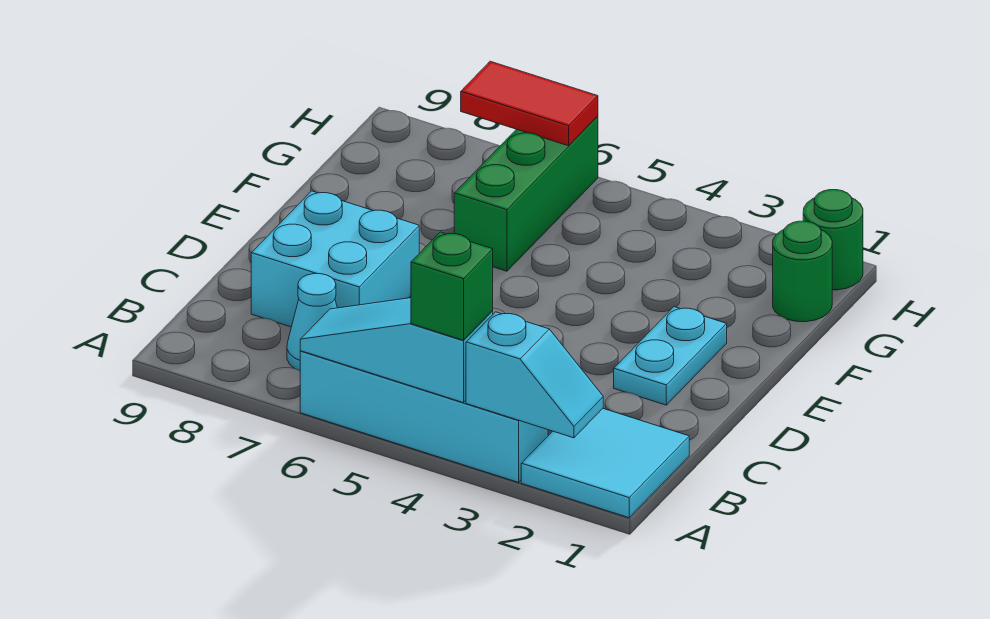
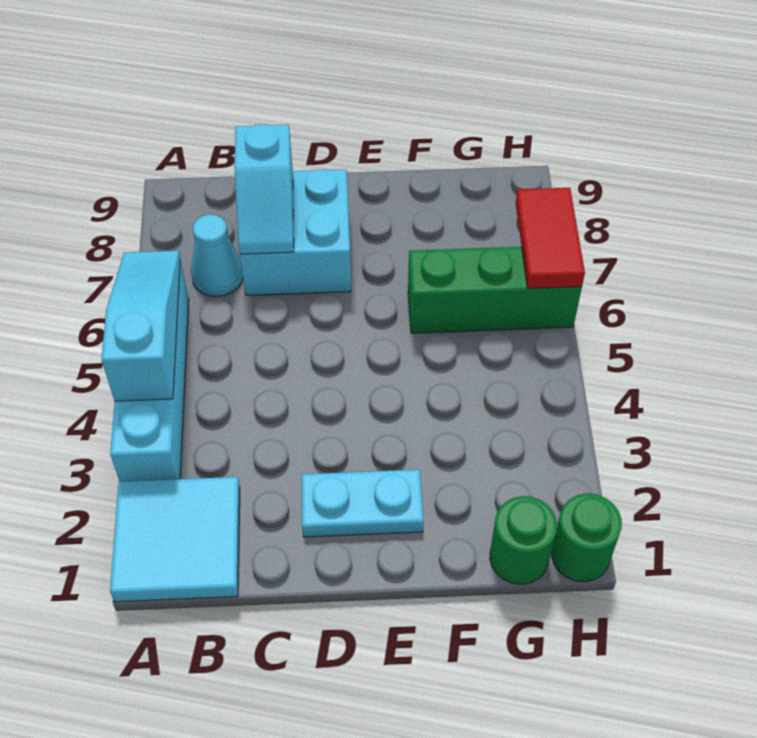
cyan slope A2:A3 level 2 top 3 -> cyan slope C7:C8 level 2 top 8
green brick A4 level 3 -> none

